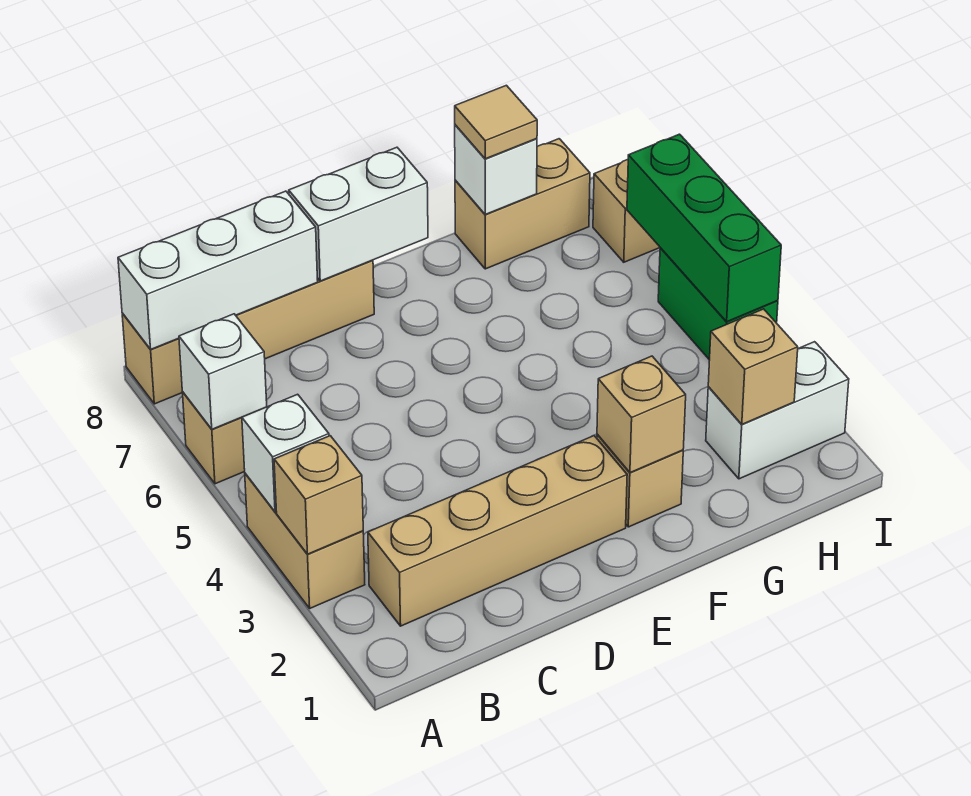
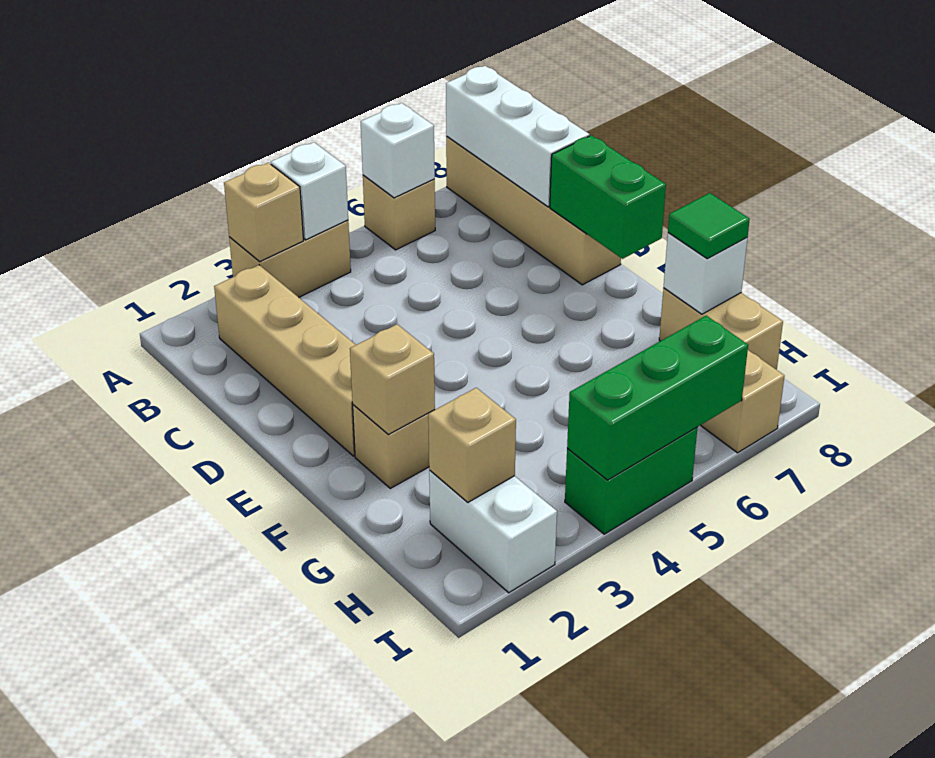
white brick D8:E8 level 2 -> green brick D8:E8 level 2
tan tile G8 level 3 -> green tile G8 level 3

